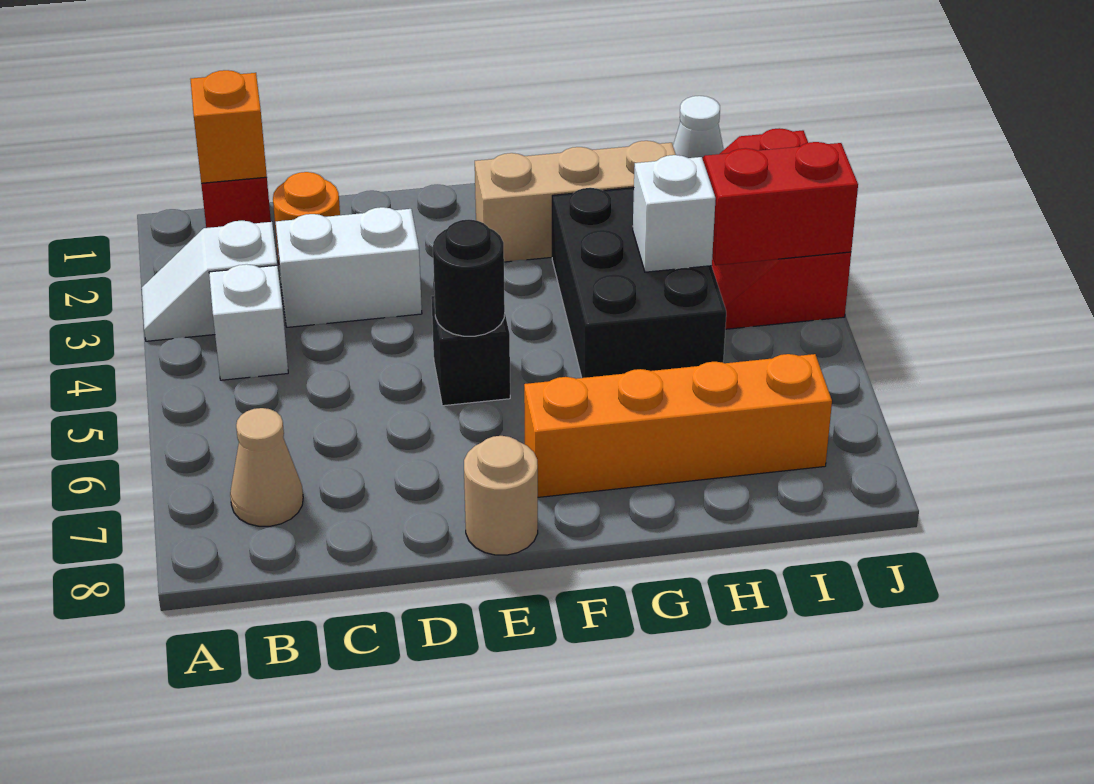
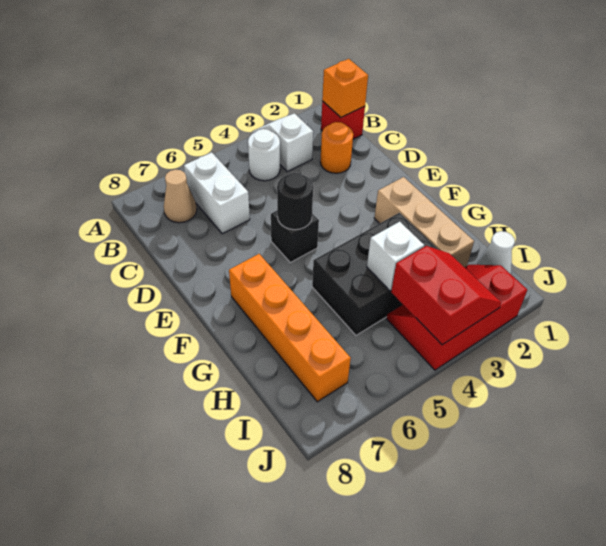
white brick B4 level 1 -> white round brick B4 level 1
white brick C3:D3 level 1 -> white brick B6:C6 level 1
tan round brick E8 level 1 -> none

